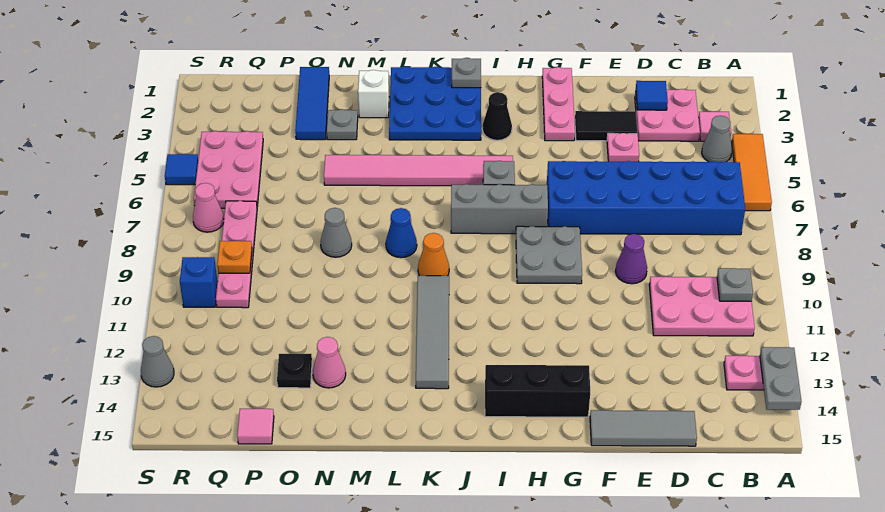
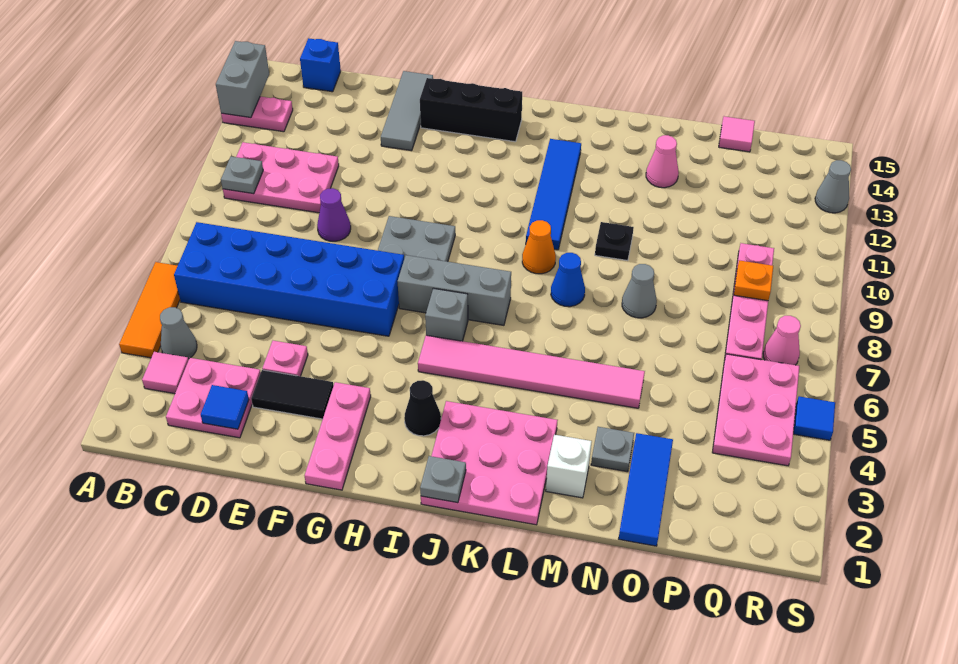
grey plate A13:A14 level 2 -> grey brick A13:A14 level 2
grey tile D15:F15 level 1 -> grey tile F13:F15 level 1
blue plate J1:L3 level 1 -> pink plate J1:L3 level 1
grey tile K10:K13 level 1 -> blue tile K10:K13 level 1
black plate O13 level 1 -> black plate M10 level 1
blue brick R10 level 1 -> blue brick C15 level 1

